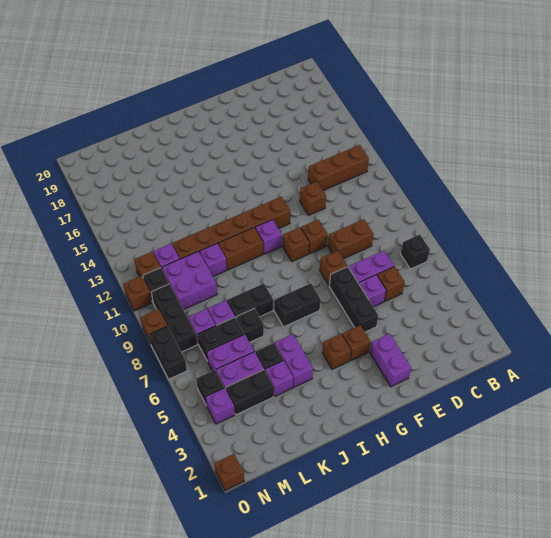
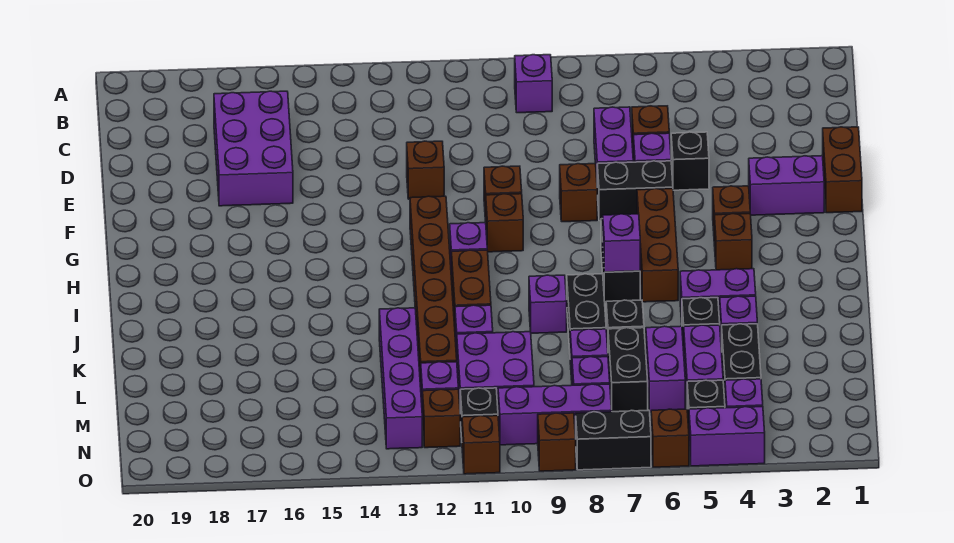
black brick B7 level 1 -> black brick E5 level 1
none -> purple brick B9 level 1
brown brick B13:D13 level 1 -> brown brick G6:I6 level 1
none -> purple brick C16:E17 level 1
brown brick D9:E9 level 1 -> brown brick E1:F1 level 1
black brick F5:F7 level 1 -> black brick F6:F7 level 1
none -> purple brick I7 level 2
none -> purple brick J9 level 1
none -> purple brick K13:N13 level 1
black brick N8:N10 level 1 -> purple brick N8:N10 level 1
brown brick O1 level 1 -> brown brick O6 level 1
none -> purple brick O4:O5 level 1

